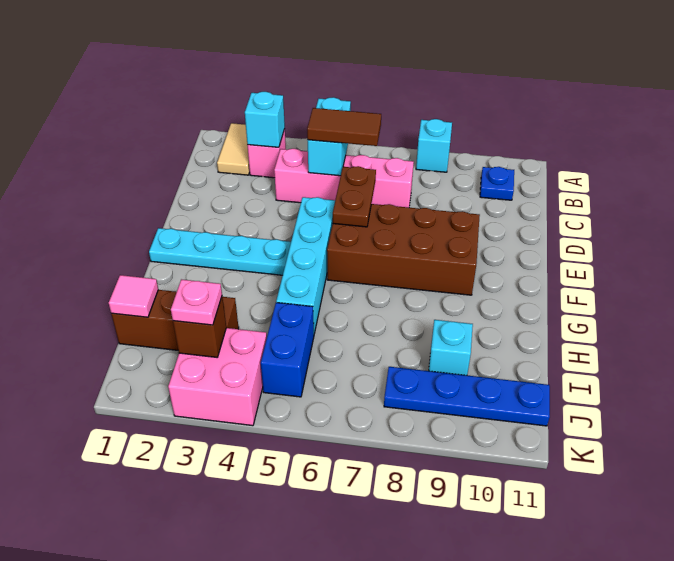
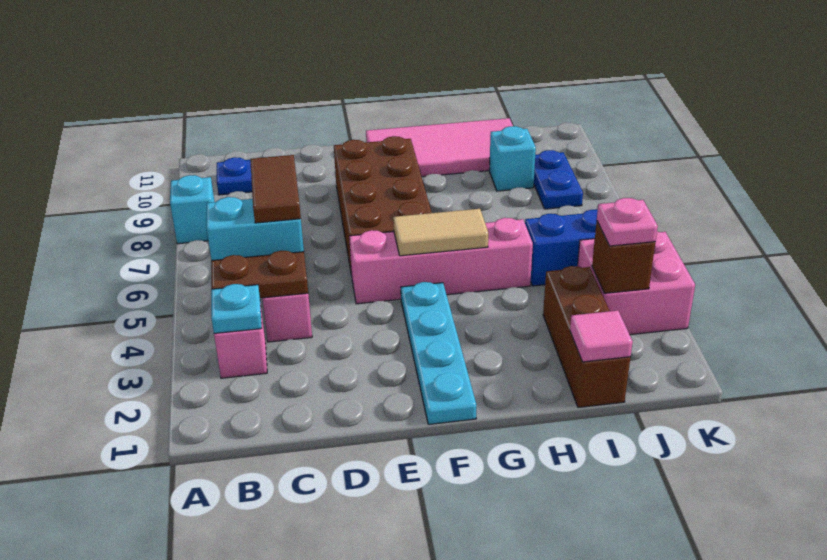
tan tile A2:B2 level 1 -> tan tile F5:G5 level 2
cyan brick B3 level 2 -> cyan plate B3 level 2
brown plate D6:E6 level 2 -> brown plate B4:C4 level 2
cyan brick E5:H5 level 1 -> pink brick E5:H5 level 1
none -> pink tile F10:I11 level 1
blue plate J8:J11 level 1 -> blue plate J8:J9 level 1

